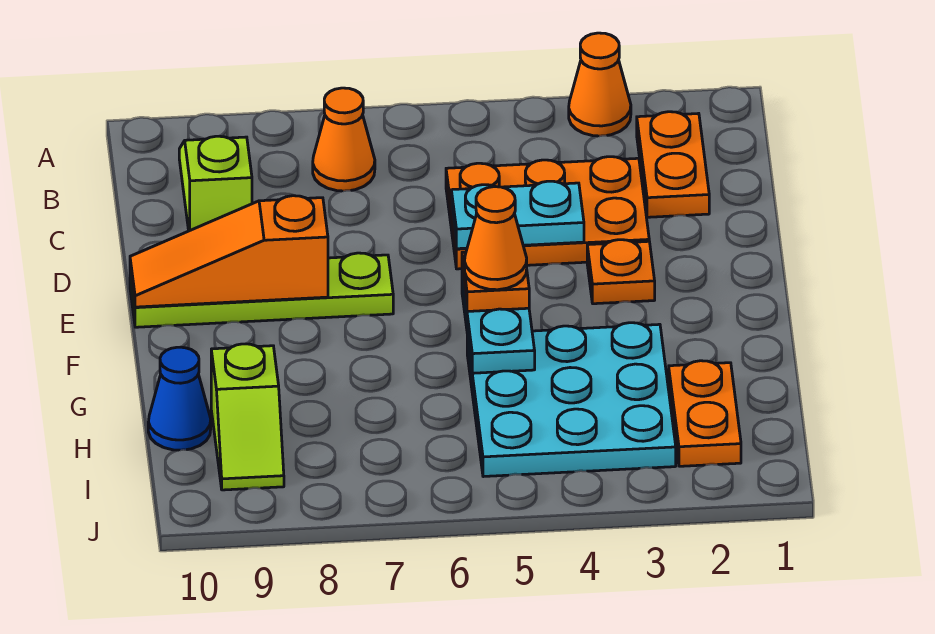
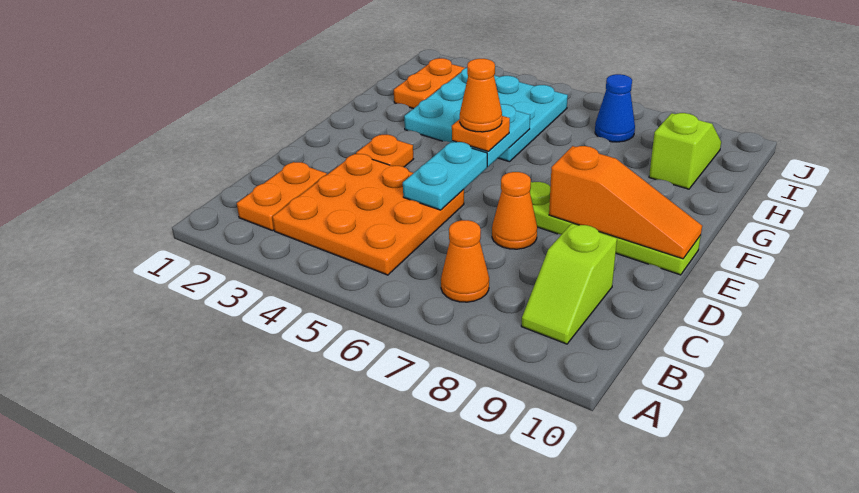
orange cone A3 level 1 -> orange cone D7 level 1
orange plate C3:D5 level 1 -> orange plate B3:D5 level 1
cyan plate D4:D5 level 2 -> cyan plate D5:E5 level 2
blue cone H10 level 1 -> blue cone I7 level 1

